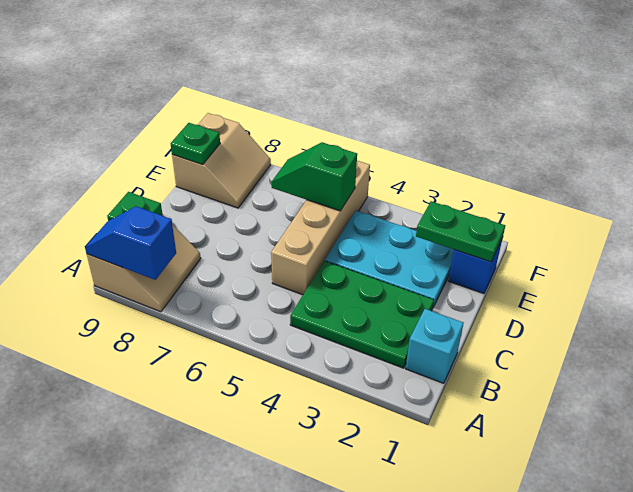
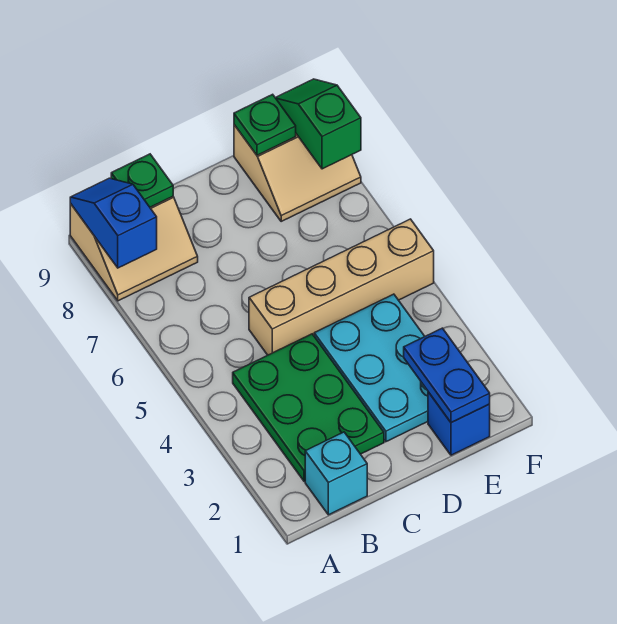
green plate E1:E2 level 2 -> blue plate E1:E2 level 2
green slope E5:E6 level 2 top 5 -> green slope F8:F9 level 2 top 8

